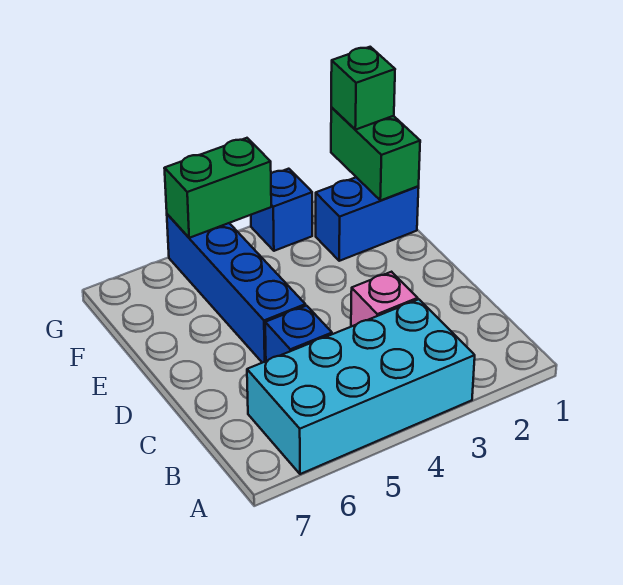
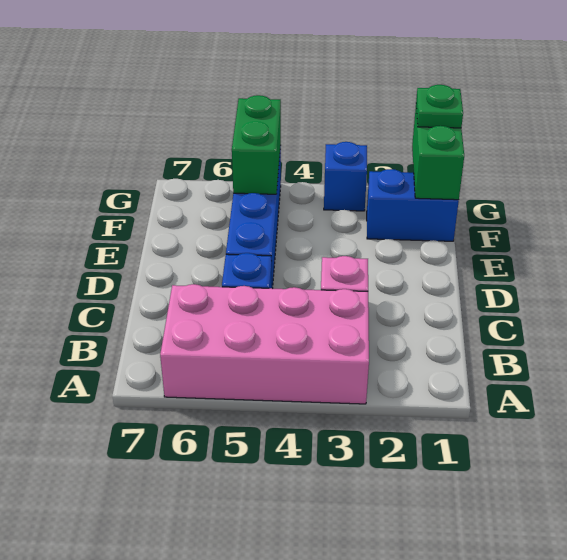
cyan brick A3:B6 level 1 -> pink brick A3:B6 level 1
green brick G1 level 3 -> green plate G1 level 3
green brick G4:G5 level 2 -> green brick F5:G5 level 2

